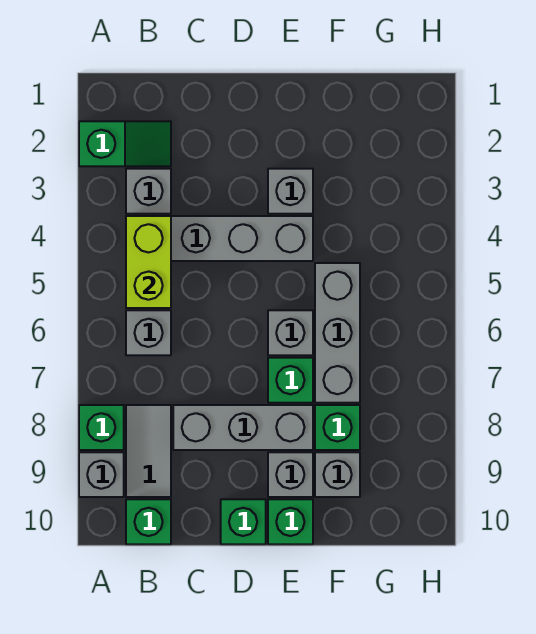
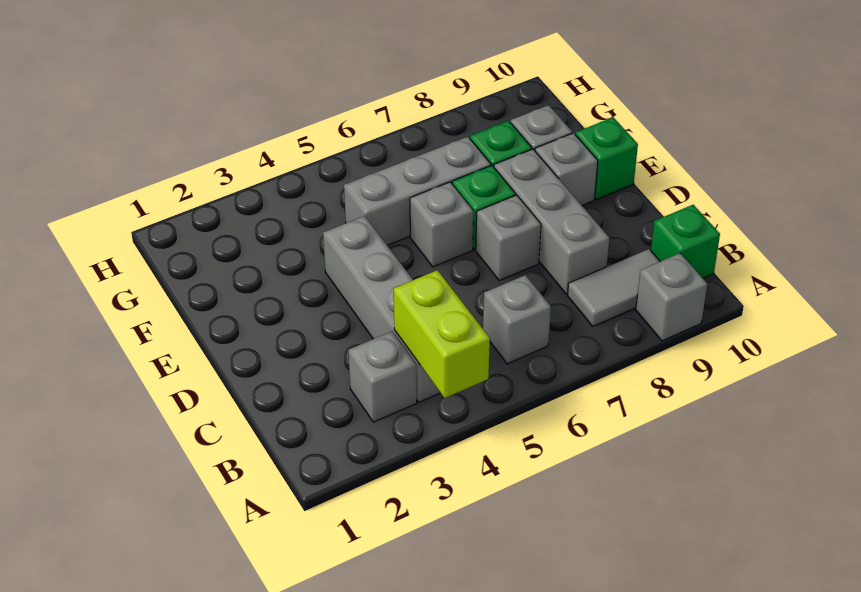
green slope A2:B2 level 1 top A -> none
green brick A8 level 1 -> none
lime brick B4:B5 level 2 -> lime brick A4:B4 level 2
green brick D10 level 1 -> none
grey brick E3 level 1 -> grey brick D7 level 1

